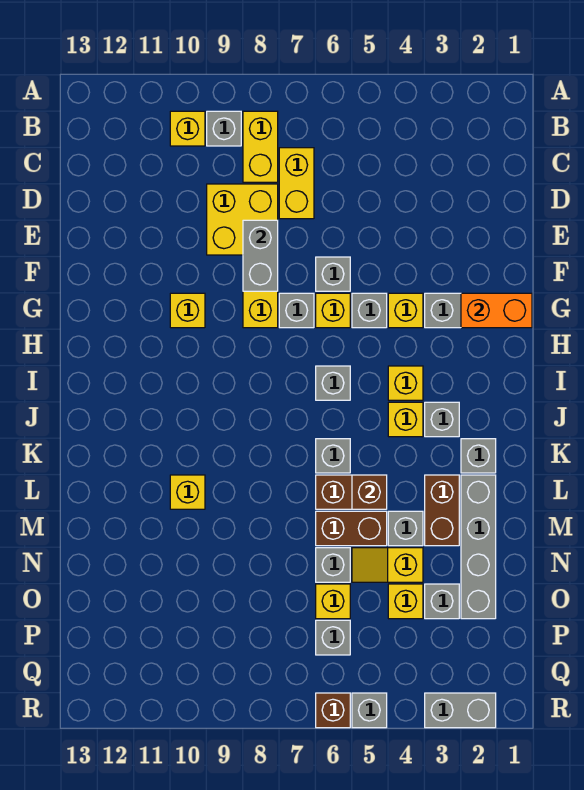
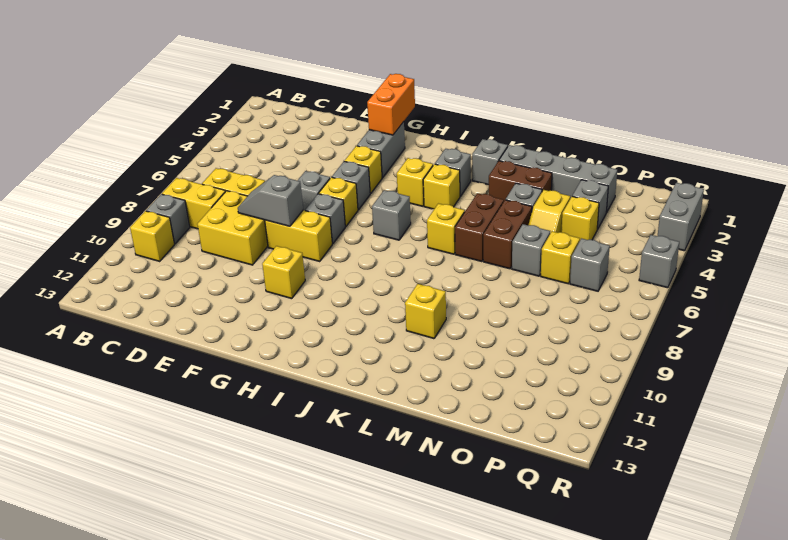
grey brick E8:F8 level 2 -> grey slope E8:F8 level 2 top F
grey brick K6 level 1 -> yellow brick K6 level 1
brown brick L5 level 2 -> none
brown brick R6 level 1 -> none

